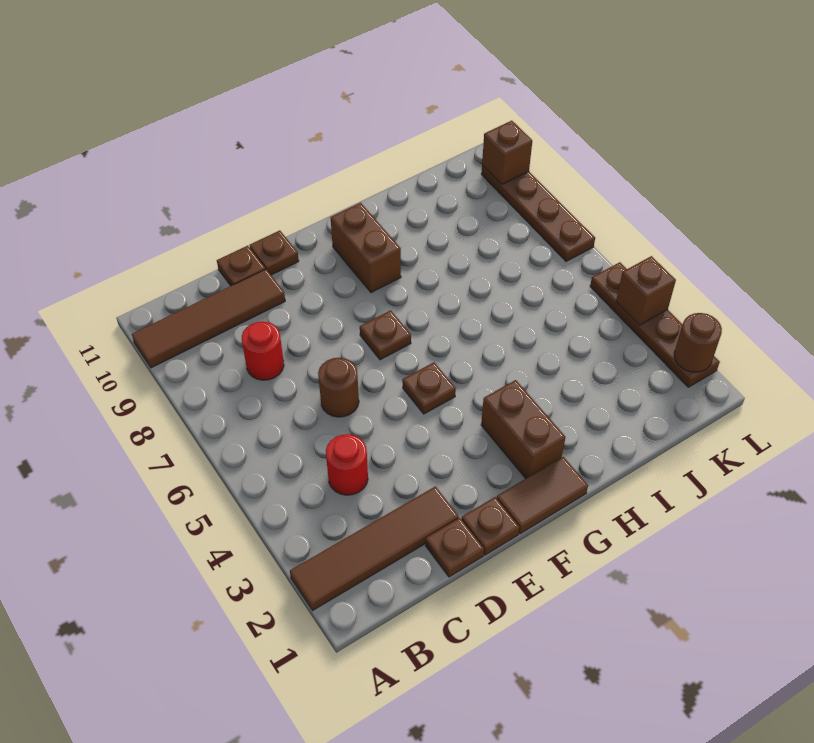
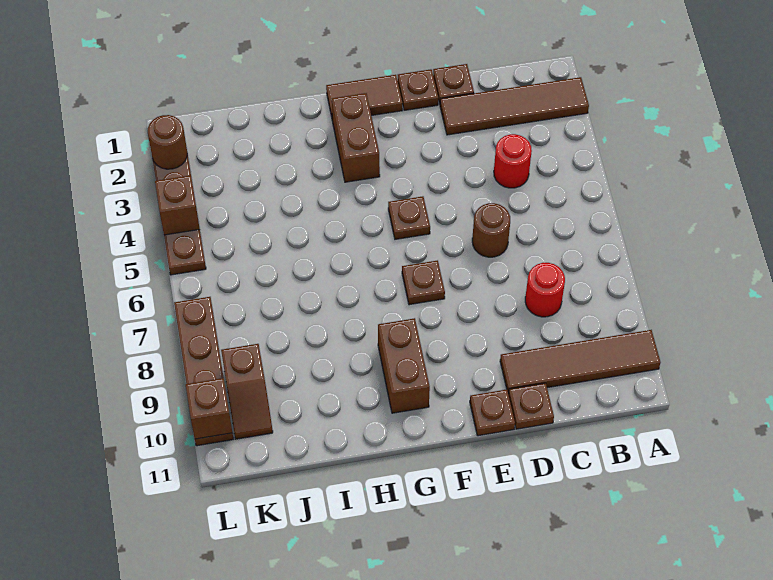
none -> brown slope K9:K10 level 1 top 9

